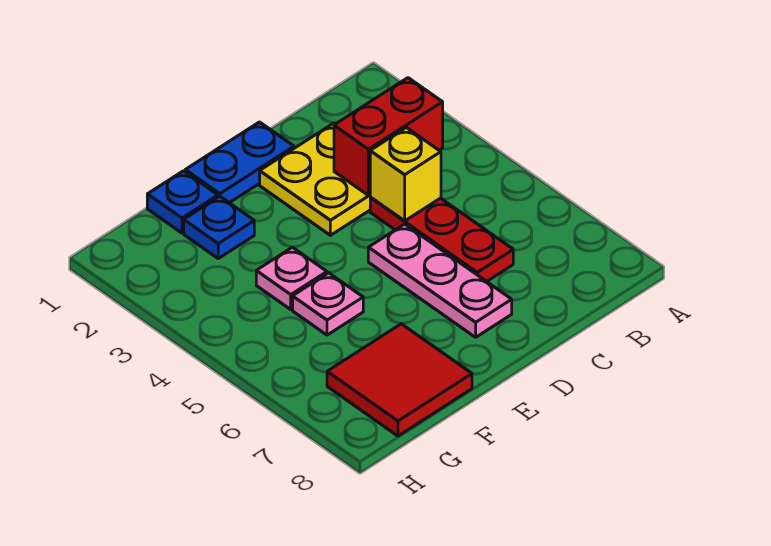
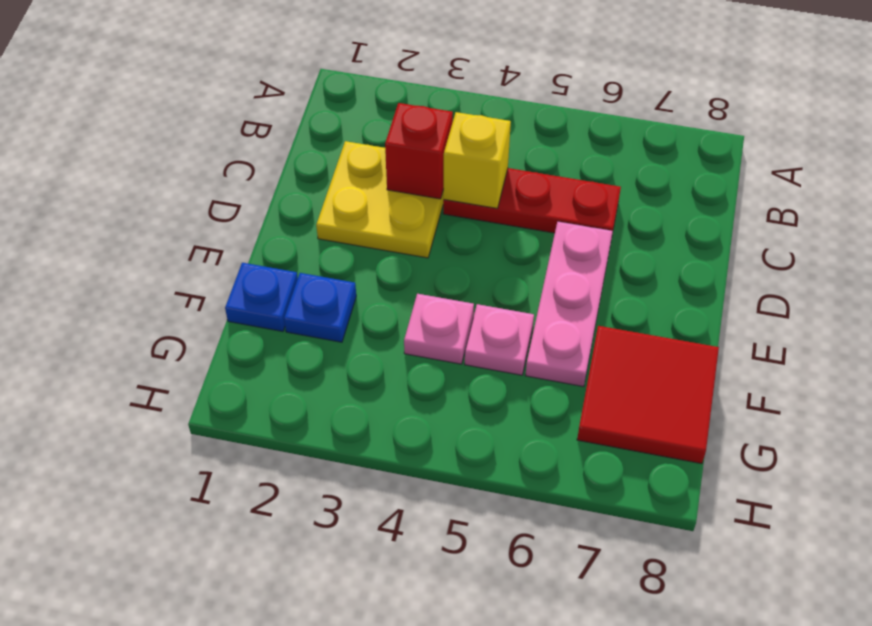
red brick B3:C3 level 2 -> red brick C3 level 2
blue plate D1:E1 level 1 -> none
pink plate D5:D7 level 1 -> pink plate D6:F6 level 1

